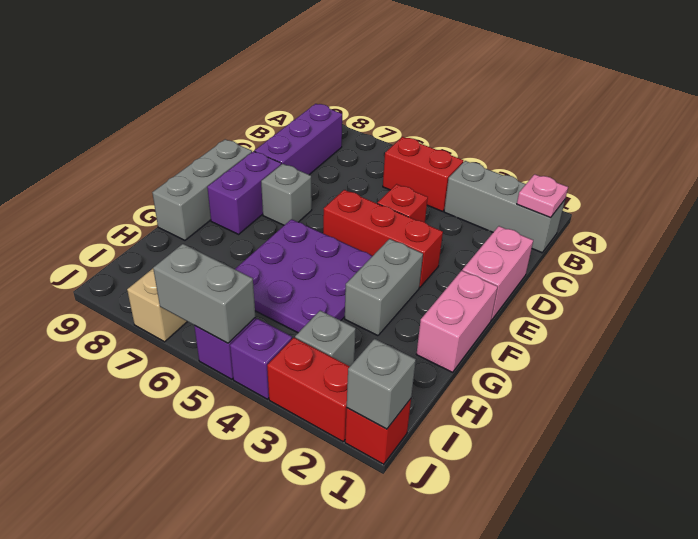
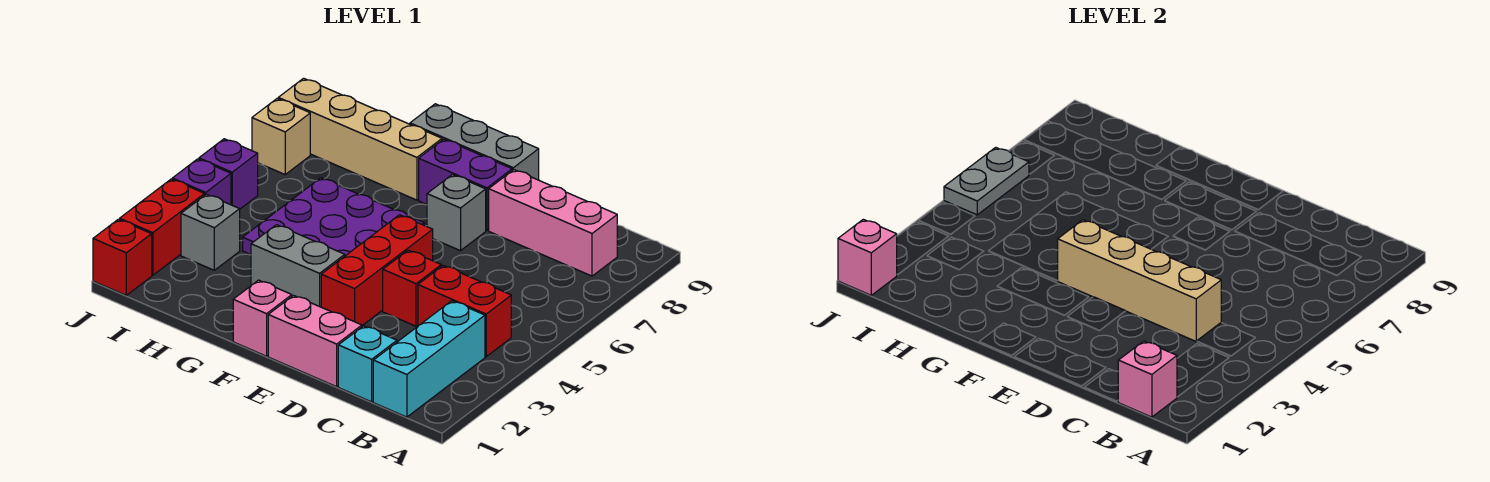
grey brick B1:B3 level 1 -> cyan brick B1:B3 level 1
pink plate B1 level 2 -> pink brick B1 level 2
red brick B4:B5 level 1 -> red brick B4:C4 level 1
purple brick B8:D8 level 1 -> pink brick B8:D8 level 1
none -> cyan brick C1 level 1
none -> tan brick C4:F4 level 2
pink brick F1:G1 level 1 -> pink brick F1 level 1
none -> tan brick G8:J8 level 1
grey brick J1 level 2 -> pink brick J1 level 2
grey brick J5:J6 level 2 -> grey plate J5:J6 level 2

